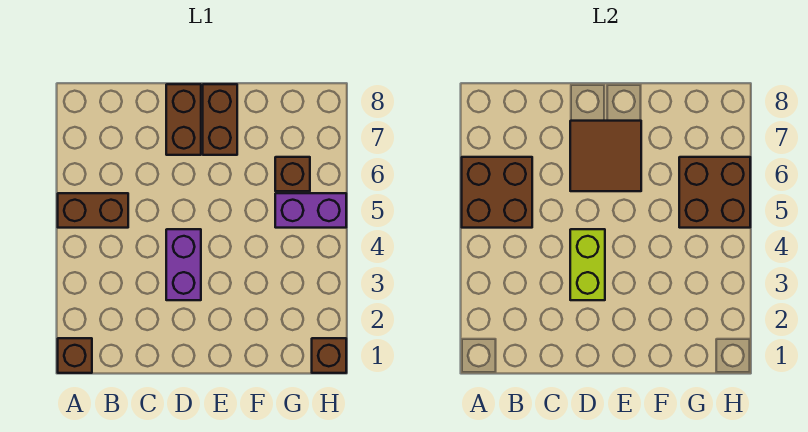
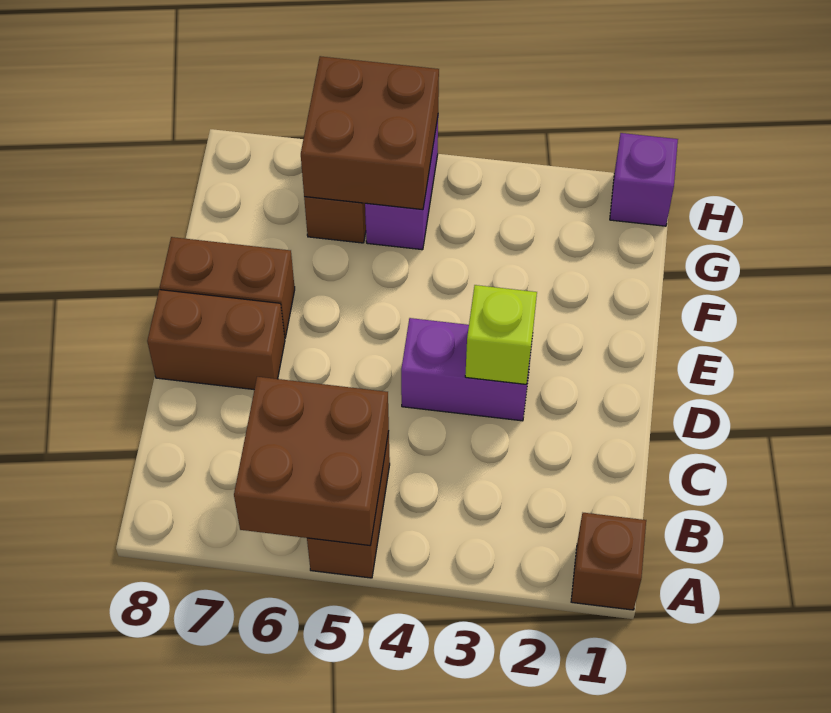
lime brick D3:D4 level 2 -> lime brick D3 level 2
brown tile D6:E7 level 2 -> none
brown brick H1 level 1 -> purple brick H1 level 1

